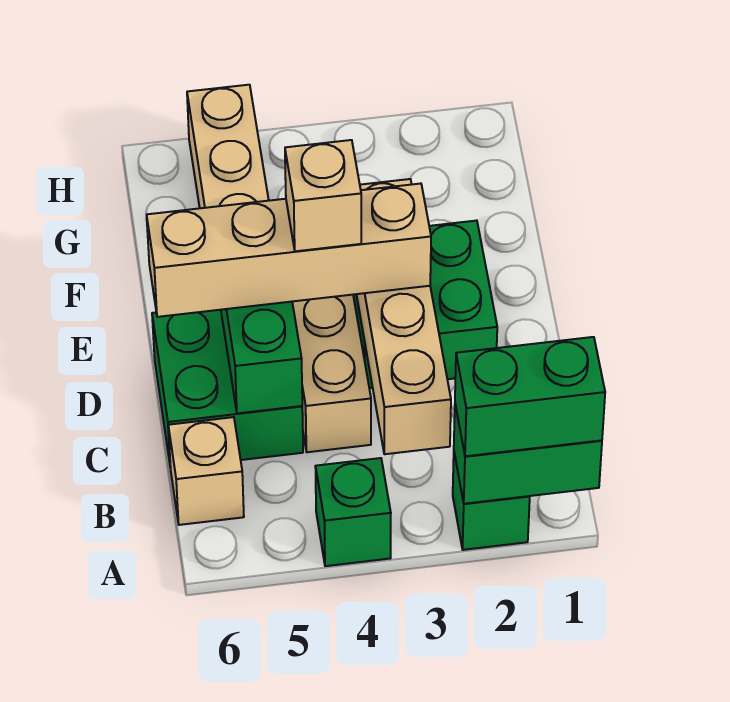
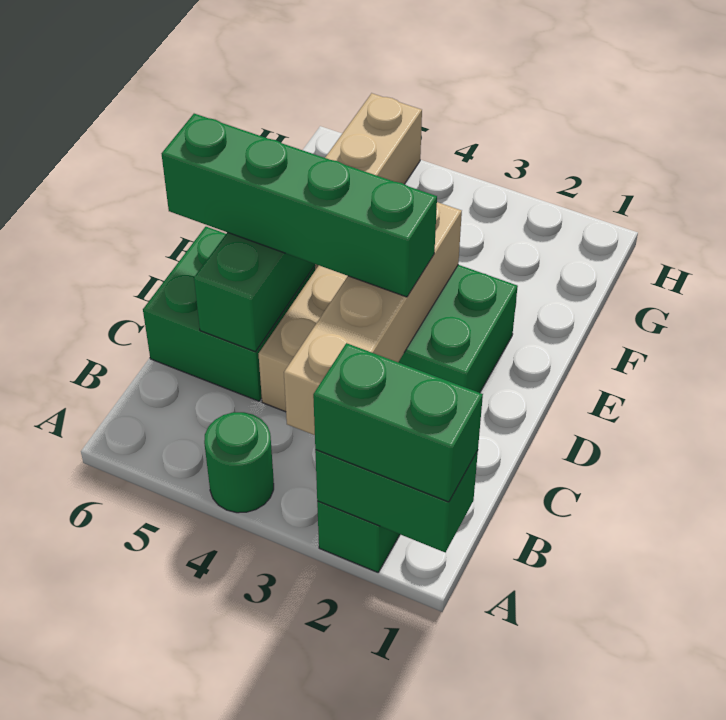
green brick A4 level 1 -> green round brick A4 level 1
tan brick B6 level 1 -> none
tan brick D3:D6 level 3 -> green brick D3:D6 level 3
tan brick D4 level 4 -> none

